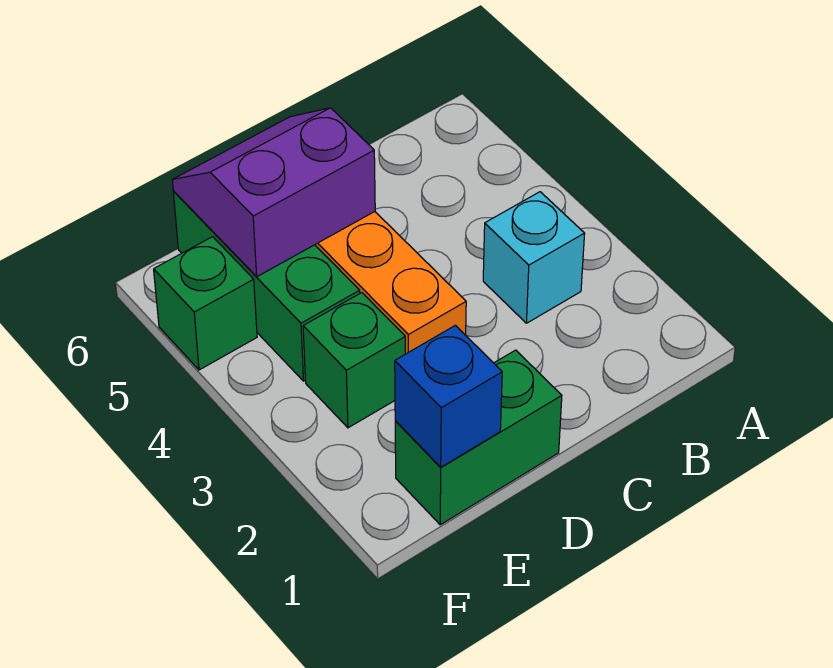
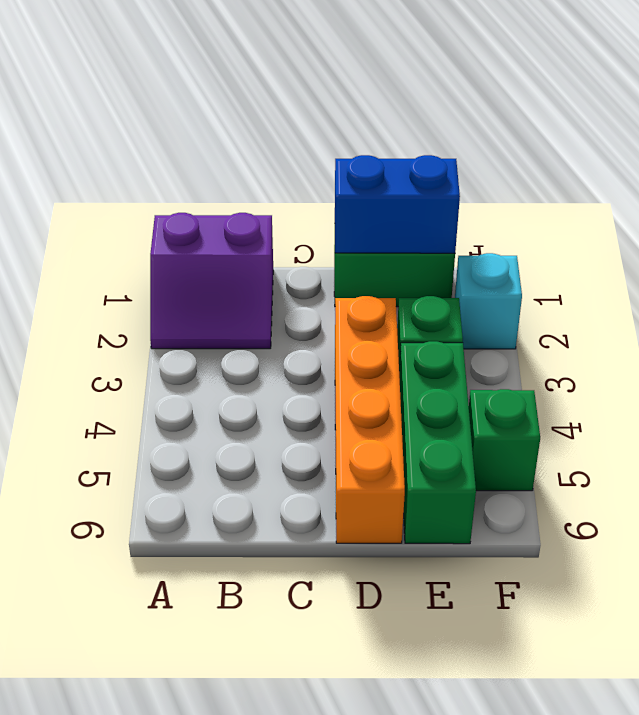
cyan brick B3 level 1 -> cyan brick F2 level 1
purple slope D5:E6 level 2 top 5 -> purple slope A1:B2 level 1 top 1
blue brick E1 level 2 -> blue brick D1:E1 level 2

